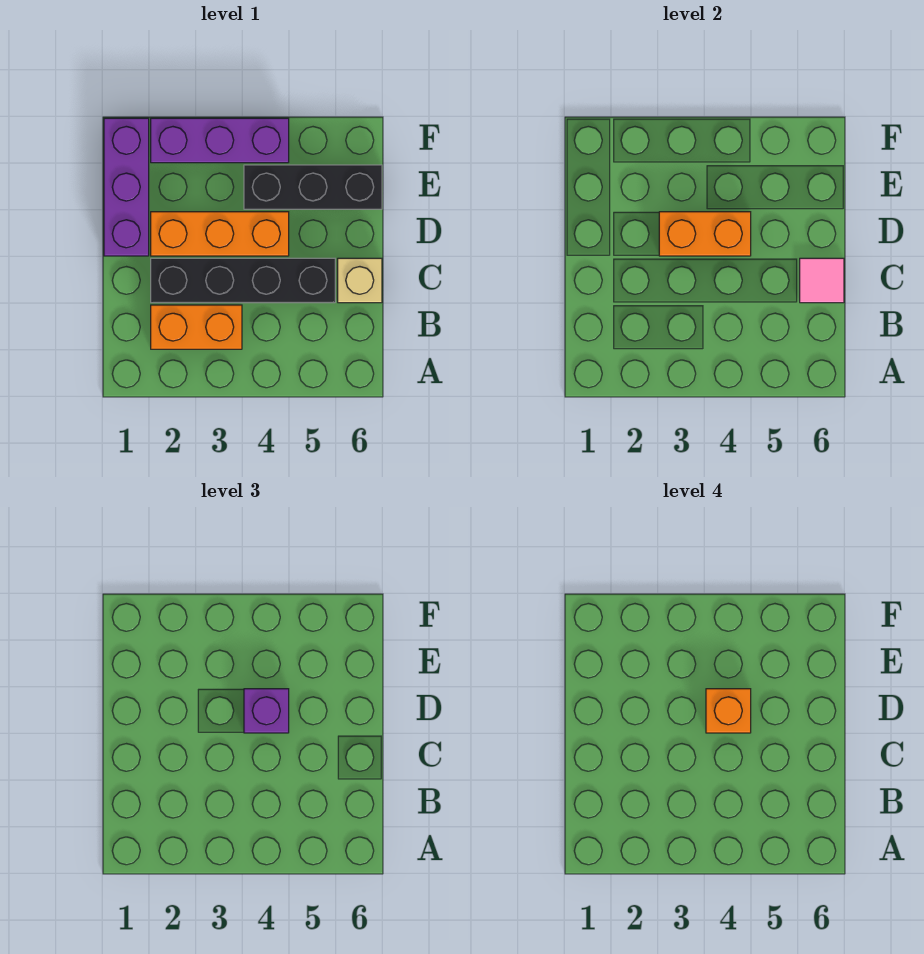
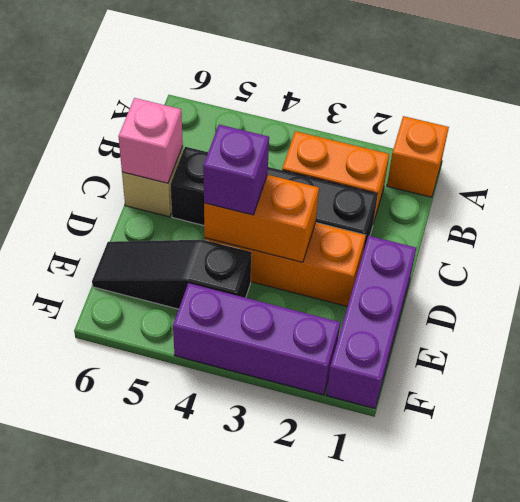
pink tile C6 level 2 -> pink brick C6 level 2
orange brick D4 level 4 -> orange brick A1 level 1
black brick E4:E6 level 1 -> black slope E4:E6 level 1 top 4

